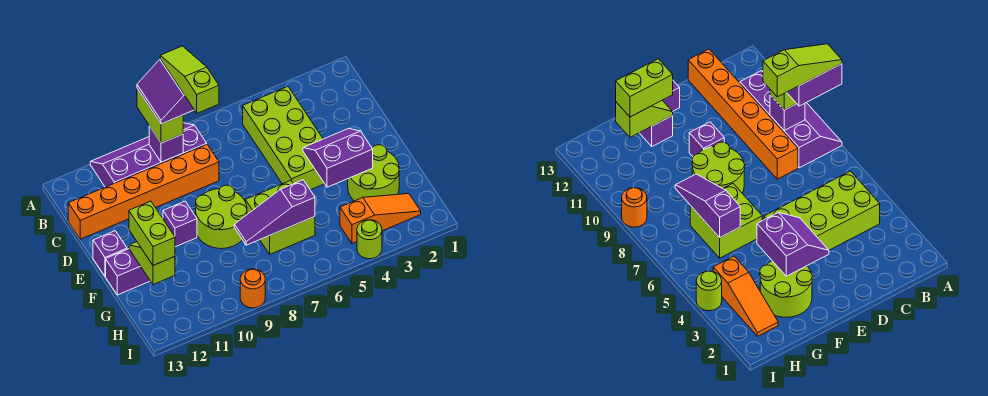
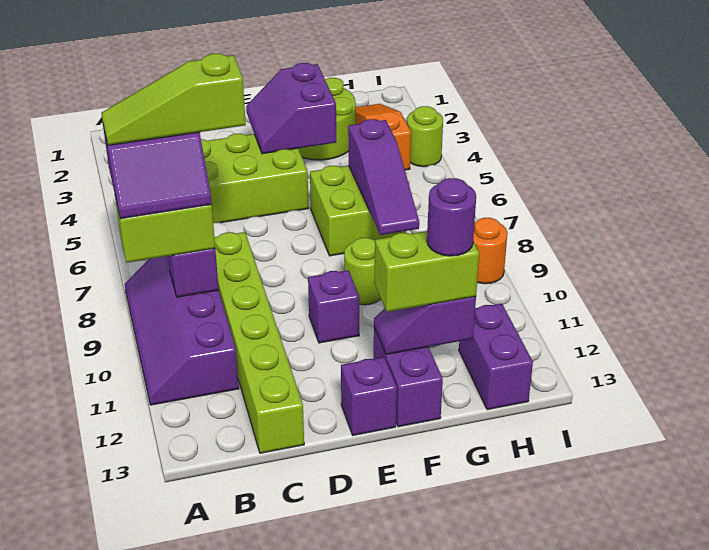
orange brick C8:C13 level 1 -> lime brick C8:C13 level 1
lime round brick E8:F9 level 1 -> lime round brick F9 level 1
lime slope F12:G12 level 2 top G -> purple slope F12:G12 level 2 top G
none -> purple round brick G12 level 4
none -> purple brick H12:H13 level 1

